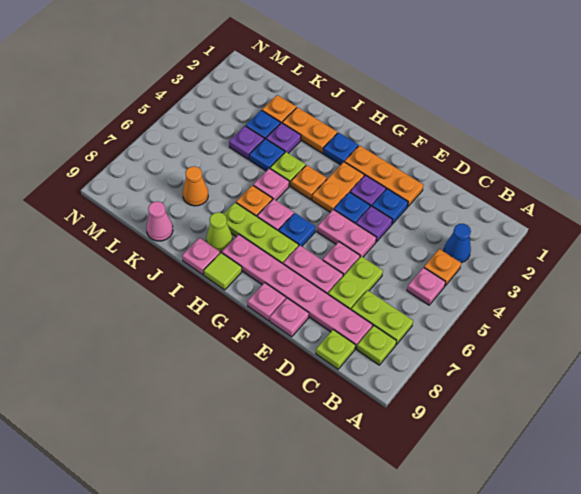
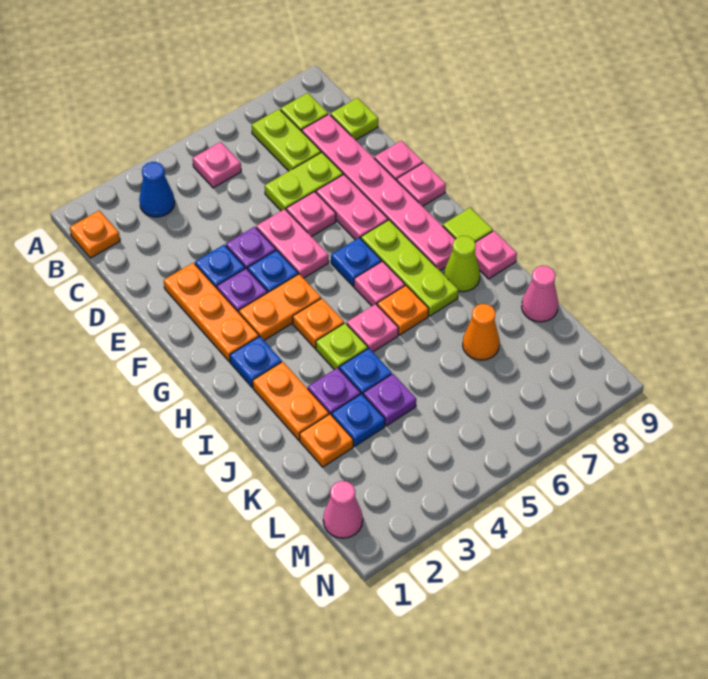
orange plate B4 level 1 -> orange plate B1 level 1
none -> pink cone M1 level 1

